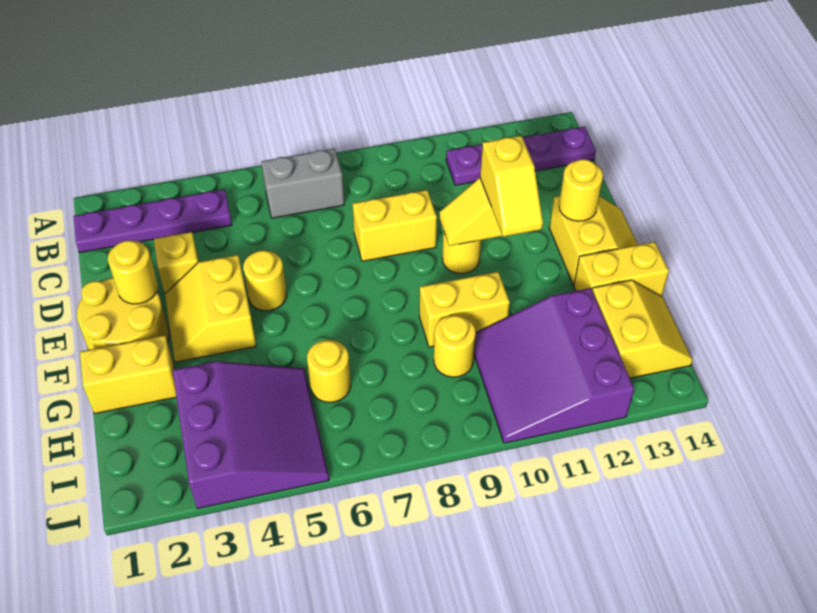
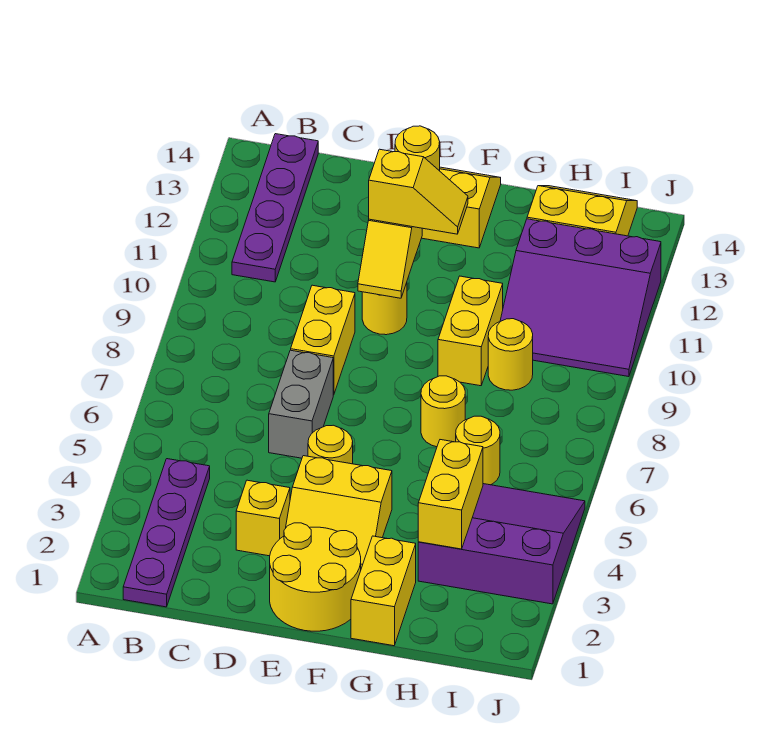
grey brick B6:B7 level 1 -> grey brick D6:D7 level 1
yellow round brick E2 level 2 -> yellow round brick G7 level 1
yellow brick G13:G14 level 1 -> yellow brick H3:H4 level 2

